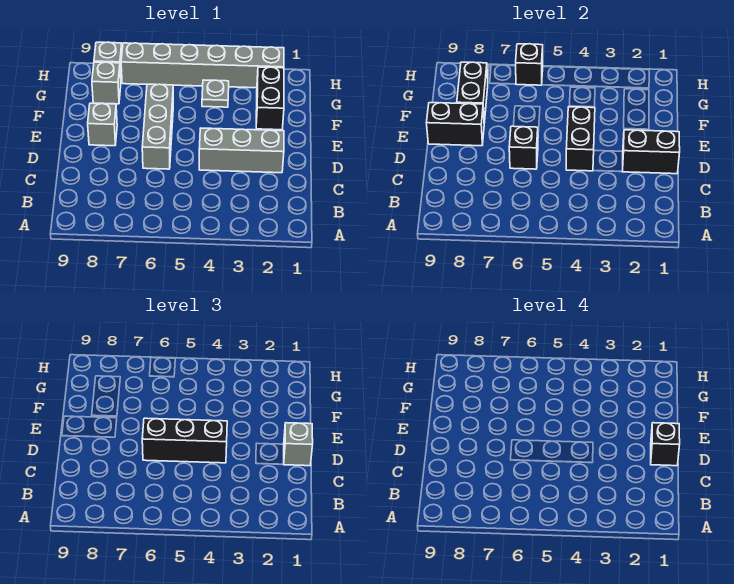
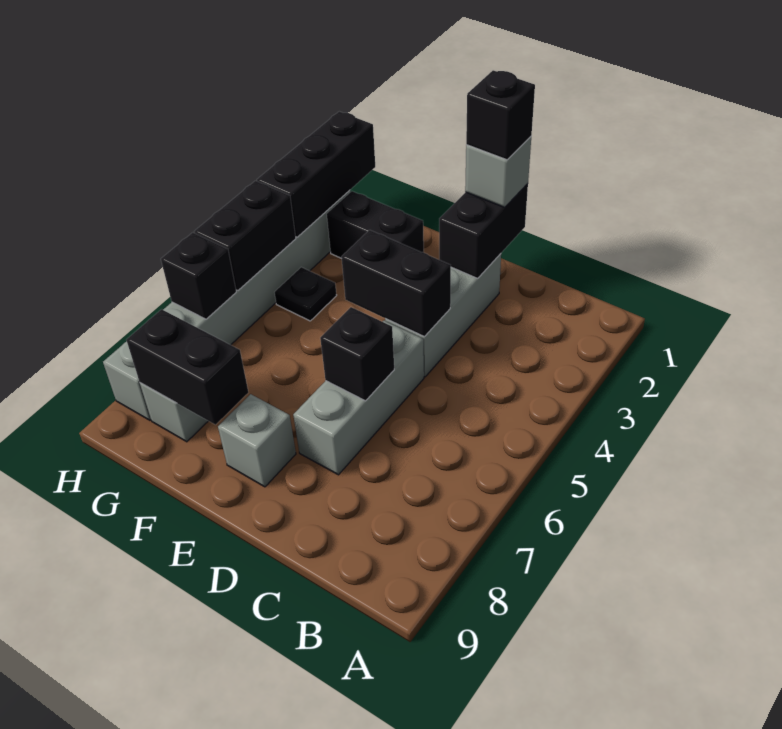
black brick D4:D6 level 3 -> black brick H1:H3 level 2
grey brick D6:F6 level 1 -> grey brick D5:D7 level 1
black brick E8:E9 level 2 -> black brick H4:H5 level 2
grey plate G4 level 1 -> black plate G4 level 1

